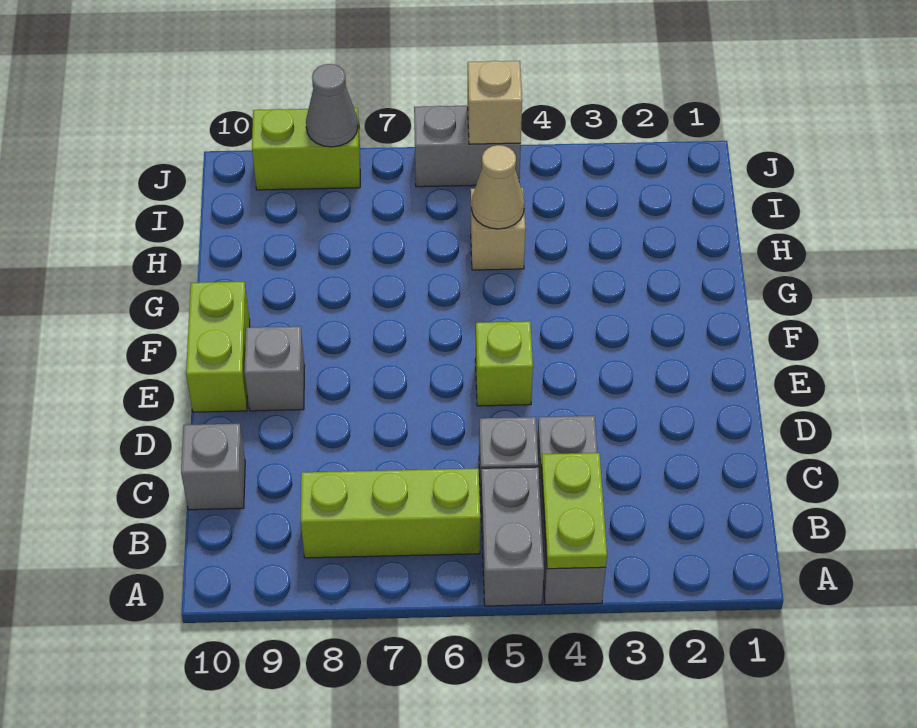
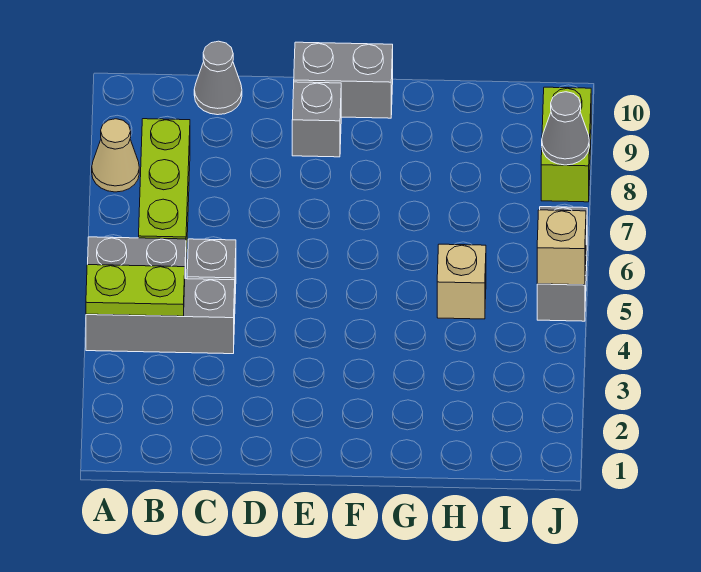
grey brick C10 level 1 -> grey cone C10 level 1
lime brick E5 level 1 -> none
lime brick E10:F10 level 1 -> grey brick E10:F10 level 1
tan cone H5 level 2 -> tan cone A8 level 1

